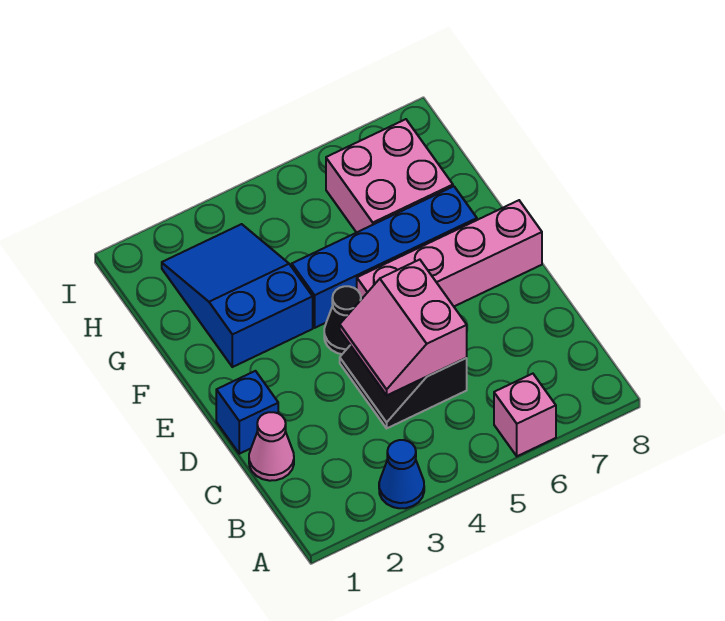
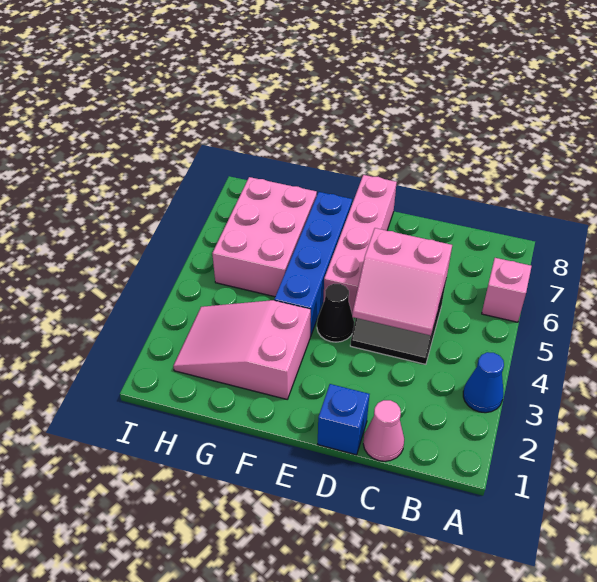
blue slope F2:H3 level 1 top F -> pink slope F2:H3 level 1 top F
pink brick G6:H7 level 1 -> pink brick G5:H7 level 1

